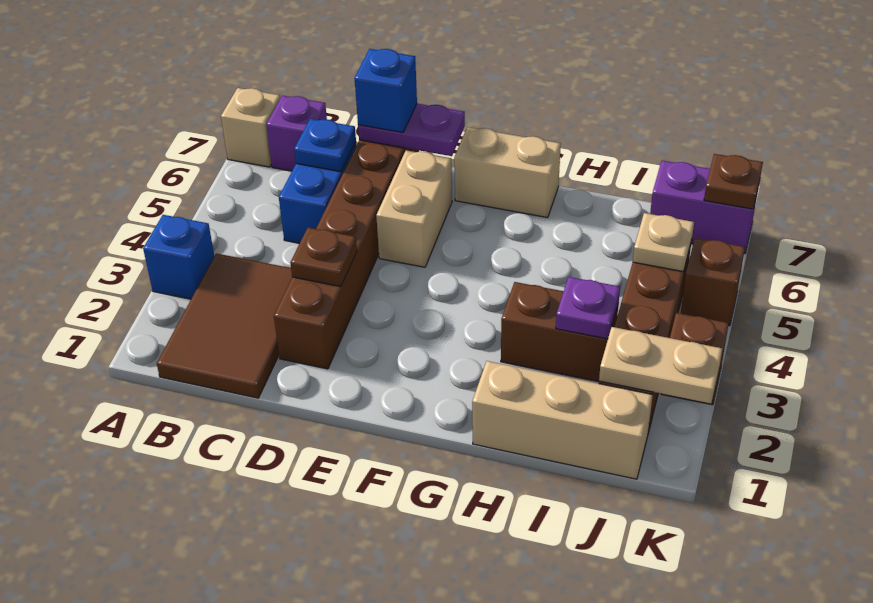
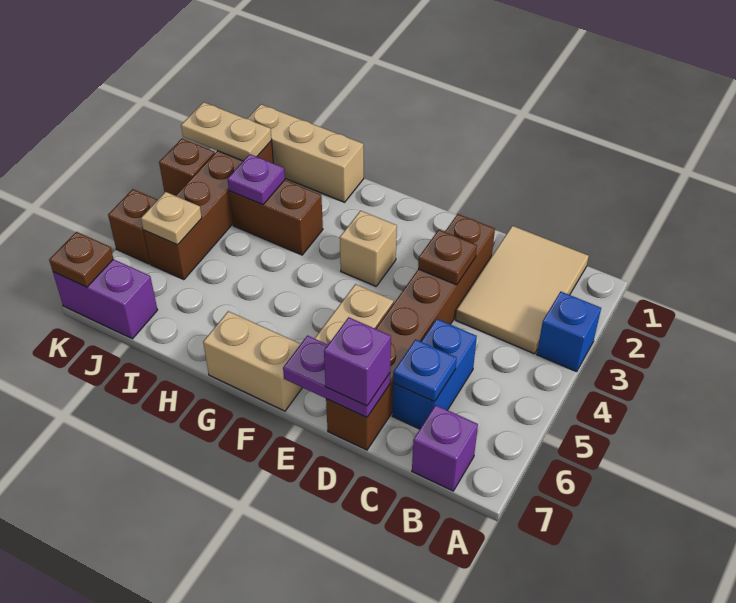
tan brick A7 level 1 -> tan brick F3 level 1
brown tile B1:C3 level 1 -> tan tile B1:C3 level 1
blue brick D7 level 3 -> purple brick D7 level 3

